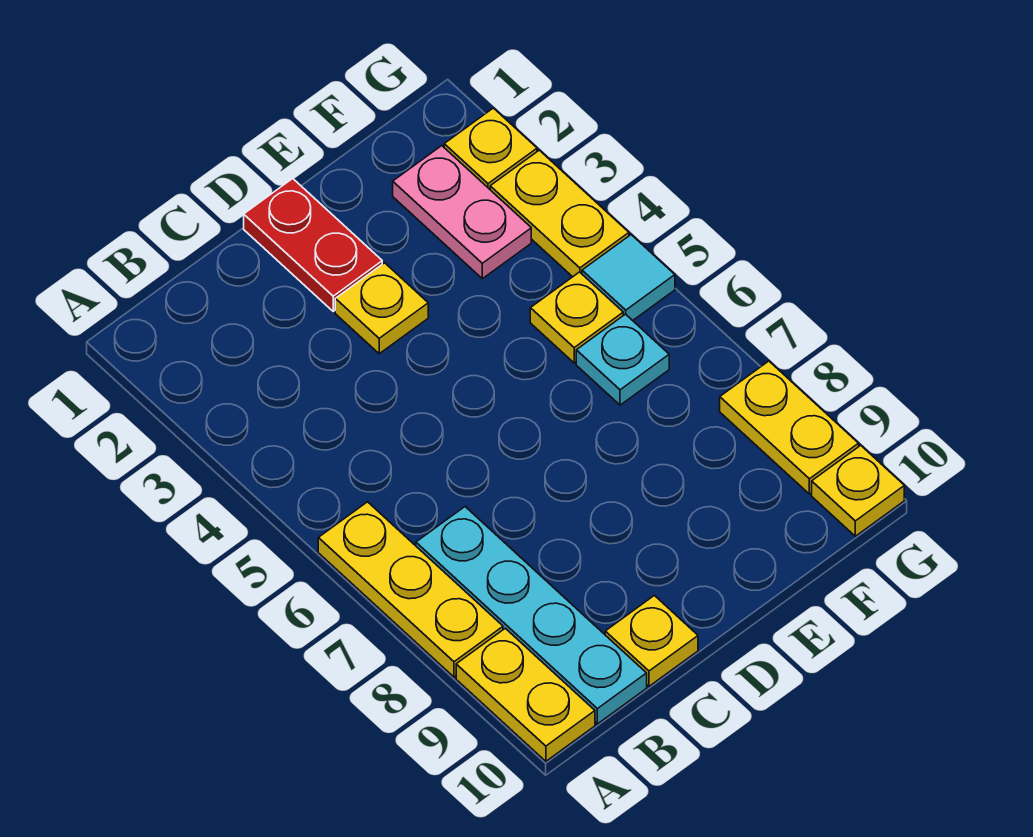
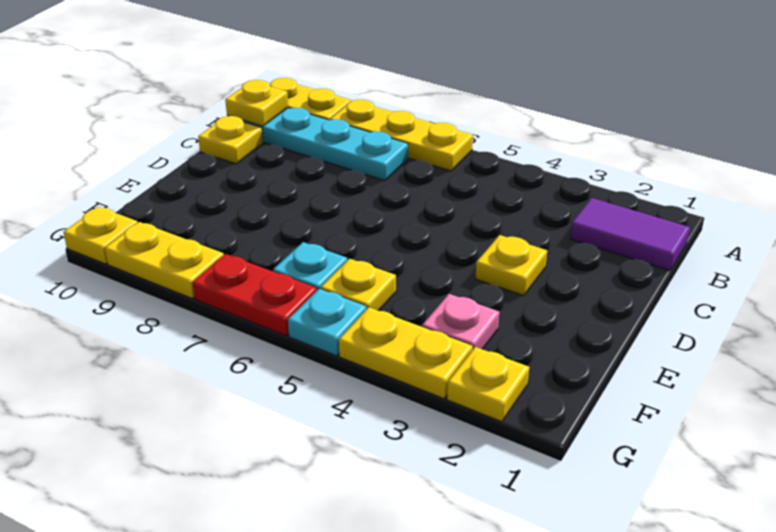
none -> purple tile B1:B2 level 1
none -> yellow plate B10 level 2
red plate D1:D2 level 1 -> red plate G6:G7 level 1
pink plate F2:F3 level 1 -> pink plate F3 level 1
cyan tile G5 level 1 -> cyan plate G5 level 1

